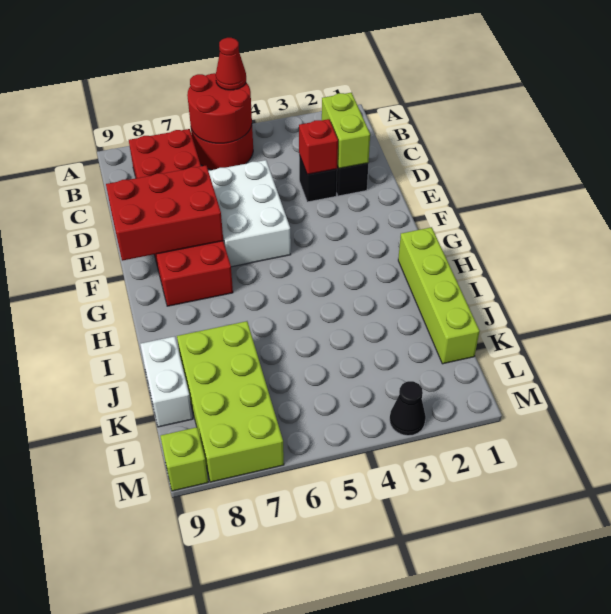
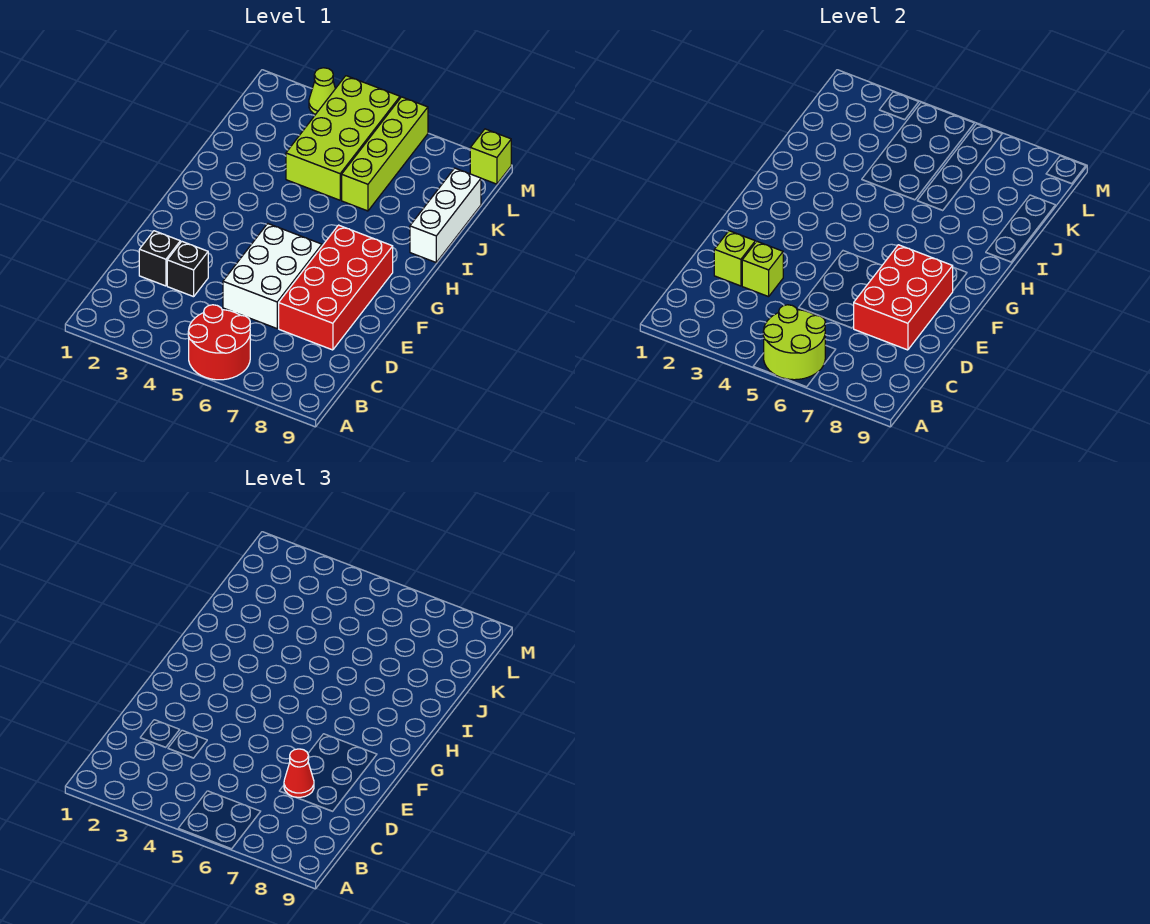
red round brick A5:B6 level 2 -> lime round brick A5:B6 level 2
red cone A5 level 3 -> red cone D7 level 3
red brick B7:G8 level 1 -> red brick D7:G8 level 1
lime brick C2:D2 level 2 -> lime brick D2 level 2
red brick D3 level 2 -> lime brick D3 level 2
red brick E7:F9 level 2 -> red brick D7:F8 level 2
lime brick H1:K1 level 1 -> lime brick J6:M6 level 1
lime brick J7:M8 level 1 -> lime brick J4:M5 level 1
white brick J9:K9 level 1 -> white brick I9:K9 level 1
black cone M3 level 1 -> lime cone M3 level 1

